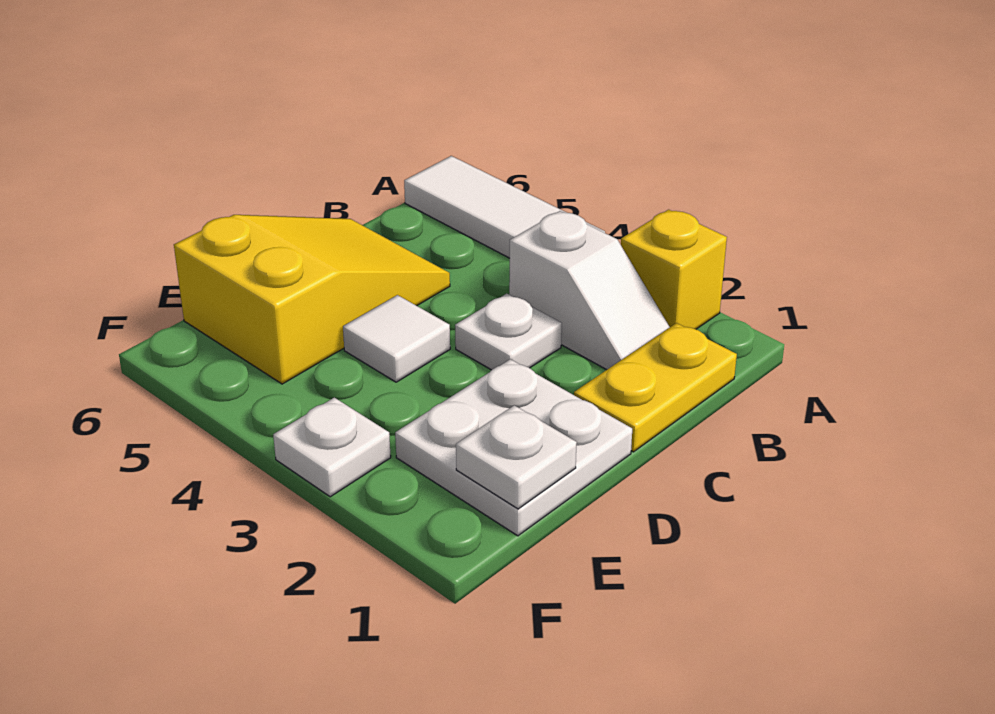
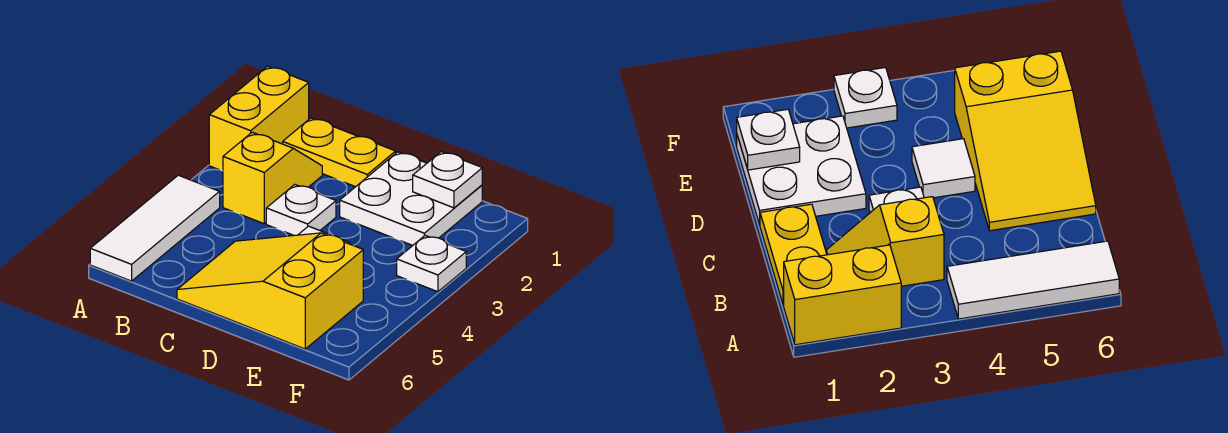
yellow brick A2 level 1 -> yellow brick A1:A2 level 1
white slope B2:B3 level 1 top 3 -> yellow slope B2:B3 level 1 top 3

